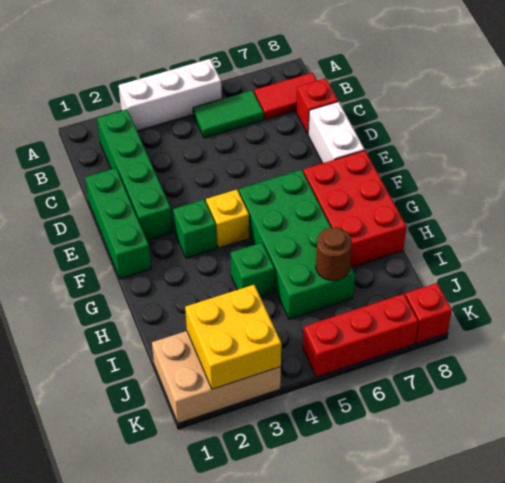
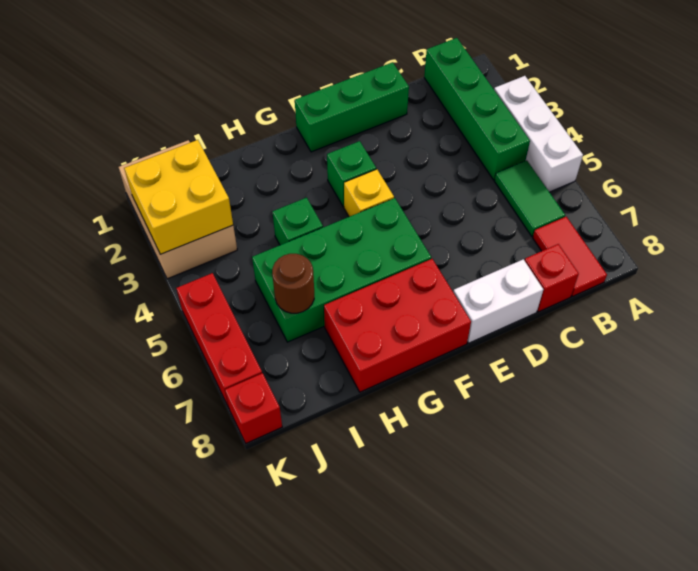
green brick B2:E2 level 1 -> green brick B1:B4 level 1

